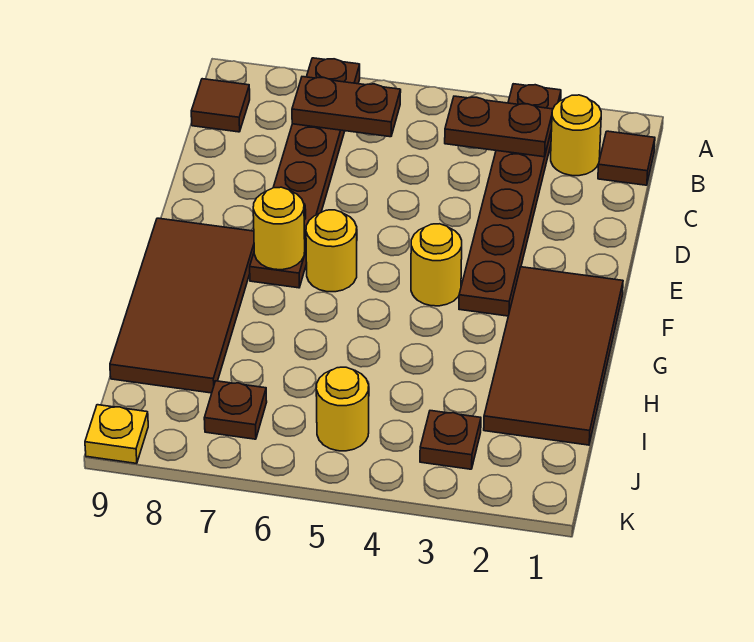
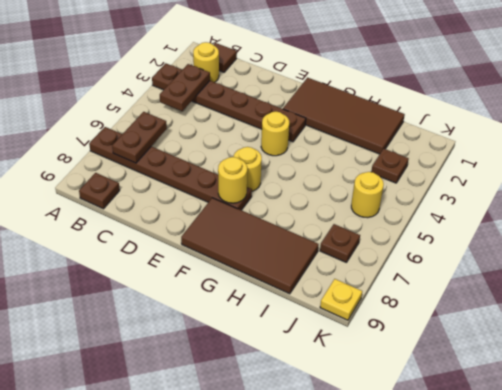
brown tile B9 level 1 -> brown plate B9 level 1

